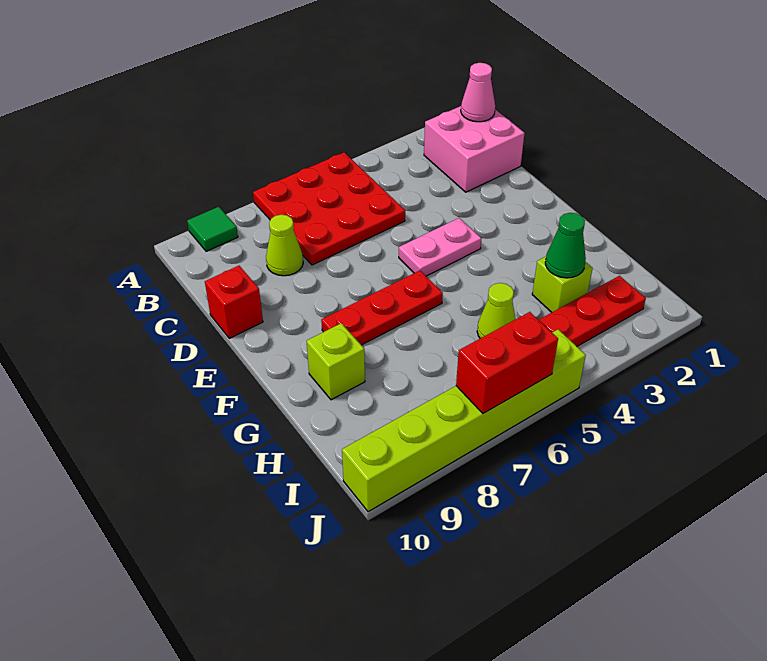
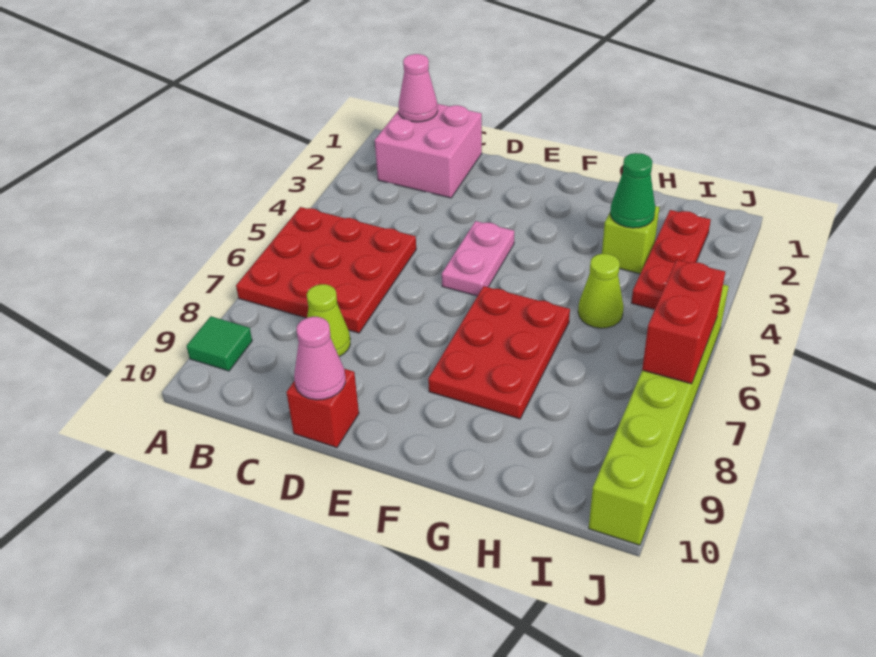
none -> pink cone D10 level 2
red plate F6:F8 level 1 -> red plate F6:G8 level 1
lime brick G9 level 1 -> none

